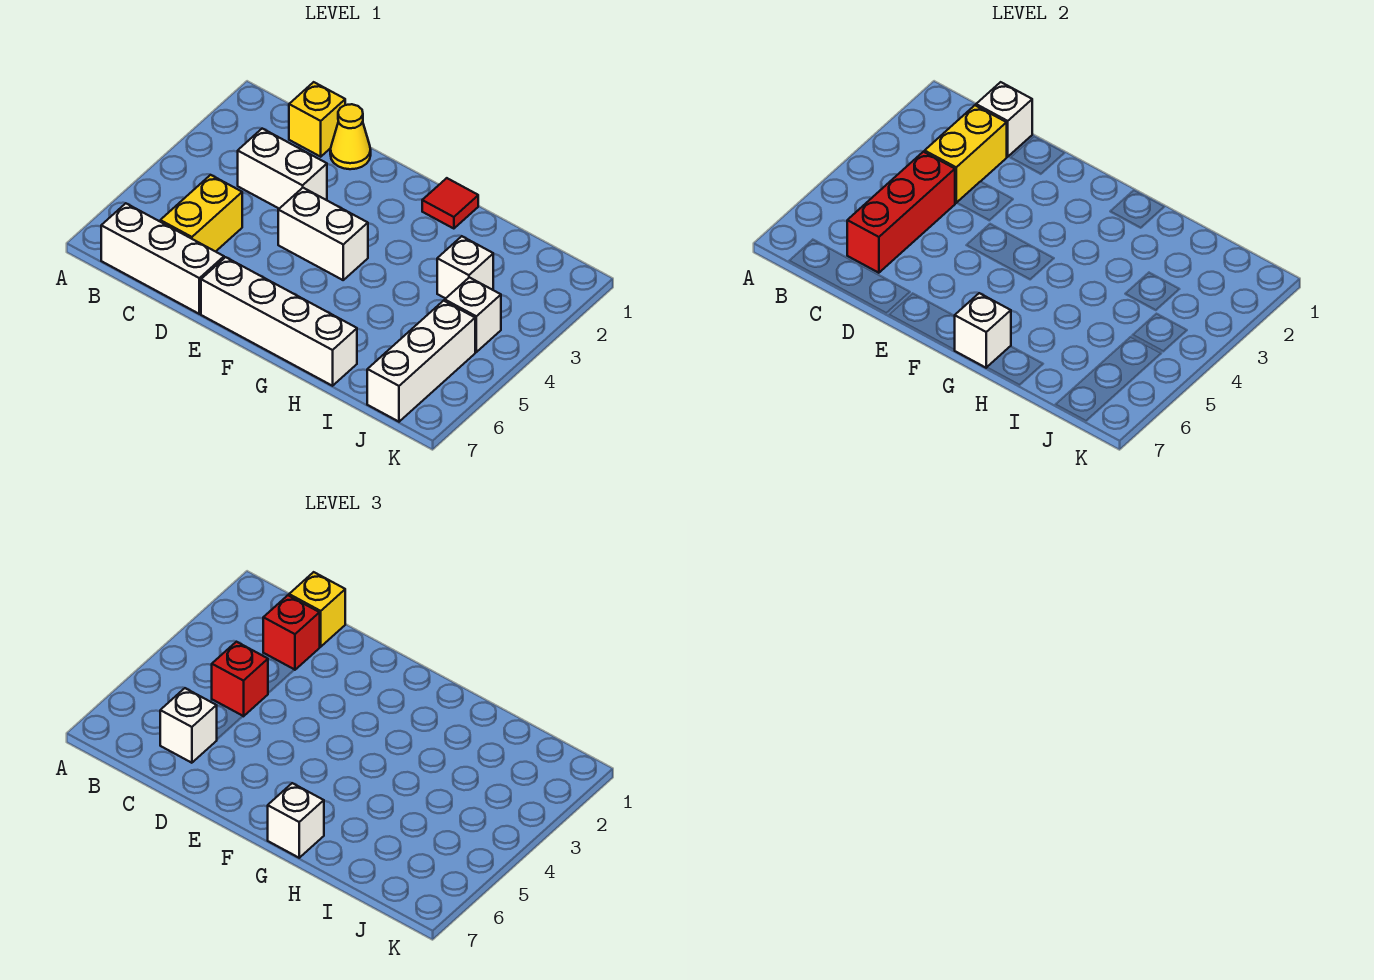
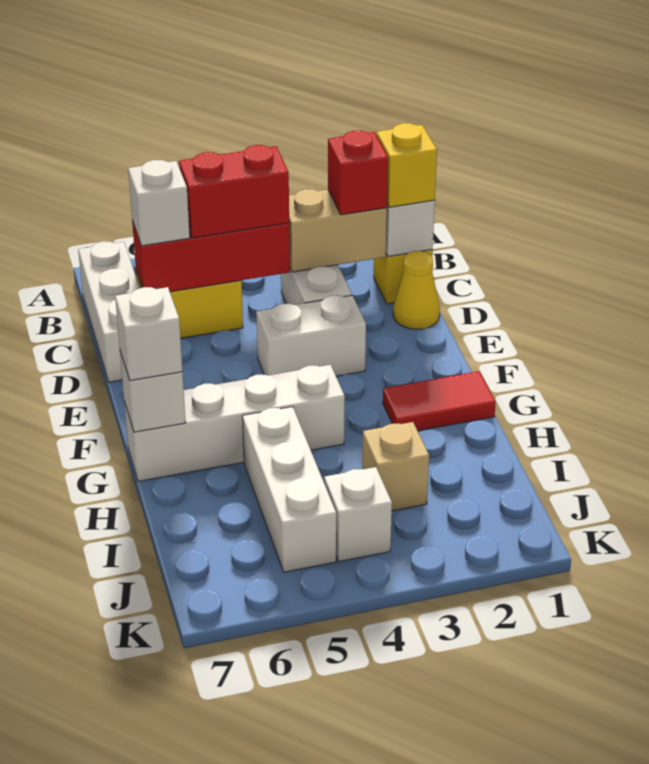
yellow brick C2:C3 level 2 -> tan brick C2:C3 level 2
red brick C4 level 3 -> red brick C4:C5 level 3
white brick E4:F4 level 1 -> white brick E3:E4 level 1
white brick E7:H7 level 1 -> white brick G4:G7 level 1
red tile G1 level 1 -> red tile G1:G2 level 1
white brick I3 level 1 -> tan brick I3 level 1
white brick J5:J7 level 1 -> white brick H5:J5 level 1

